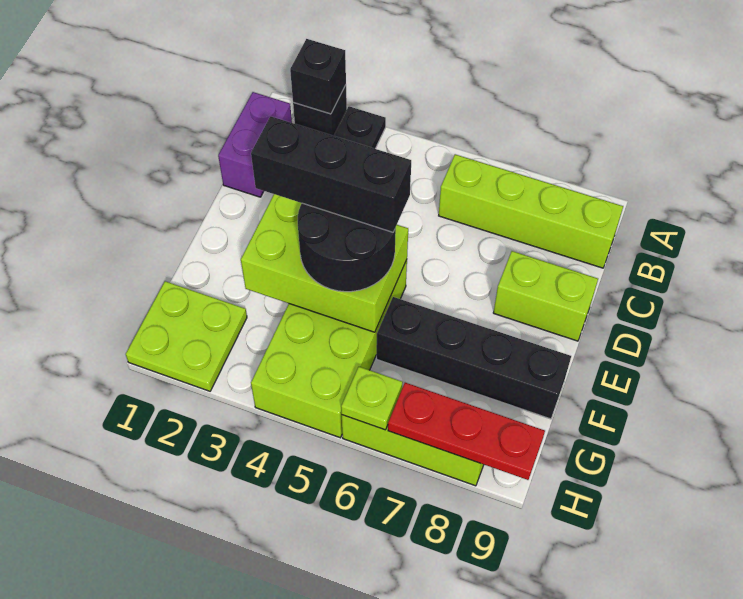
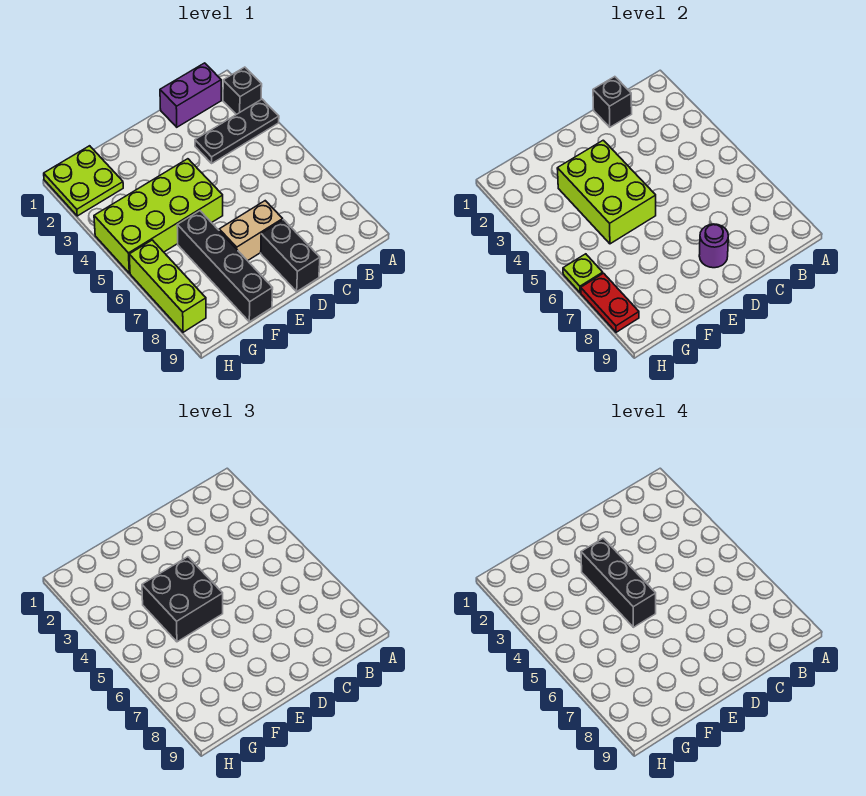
black brick A2 level 2 -> black brick C1 level 2
lime brick B6:B9 level 1 -> none
none -> tan brick D7:E7 level 1
lime brick D8:D9 level 1 -> black brick D8:D9 level 1
none -> purple round brick D8 level 2
black round brick E4:F5 level 3 -> black brick E4:F5 level 3
red plate H7:H9 level 2 -> red plate H7:H8 level 2

